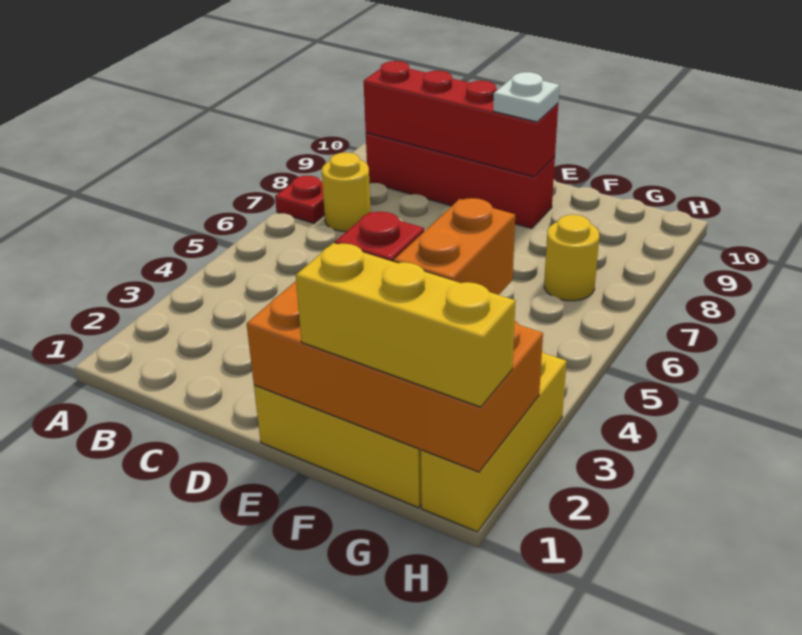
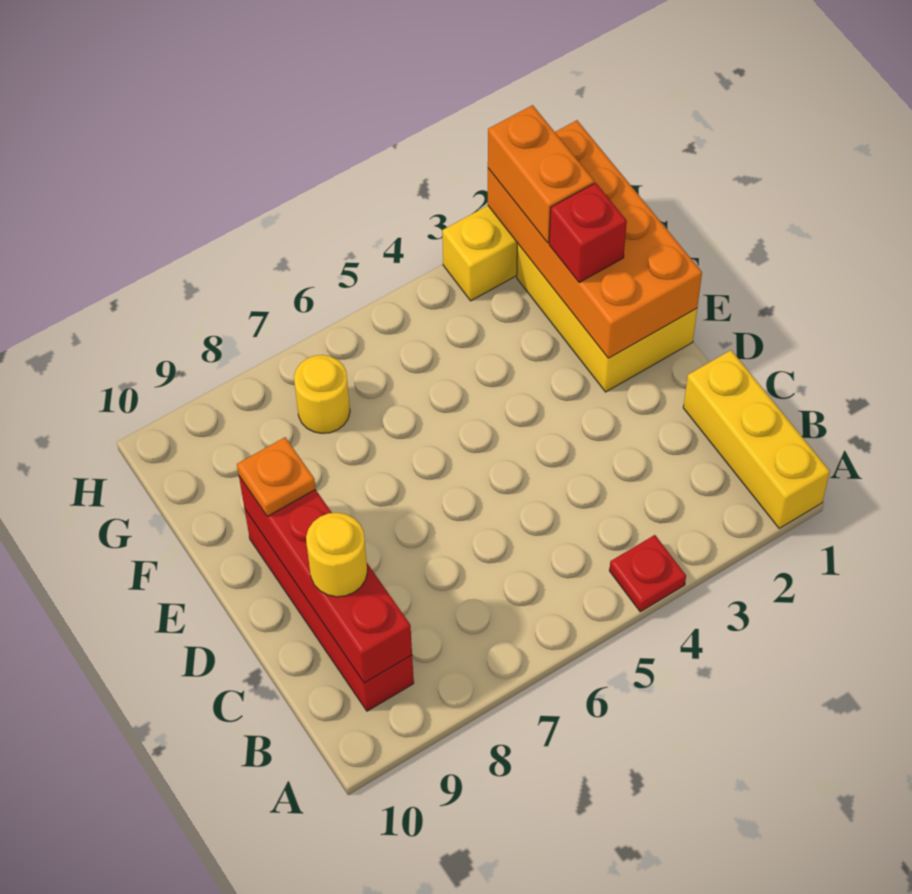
red plate A7 level 1 -> red plate A4 level 1
yellow round brick B7 level 1 -> yellow round brick C9 level 3
white plate E9 level 3 -> orange plate E9 level 3
yellow brick F1:H1 level 3 -> yellow brick A1:C1 level 1
orange brick G2:G3 level 3 -> orange brick G2:H2 level 3

